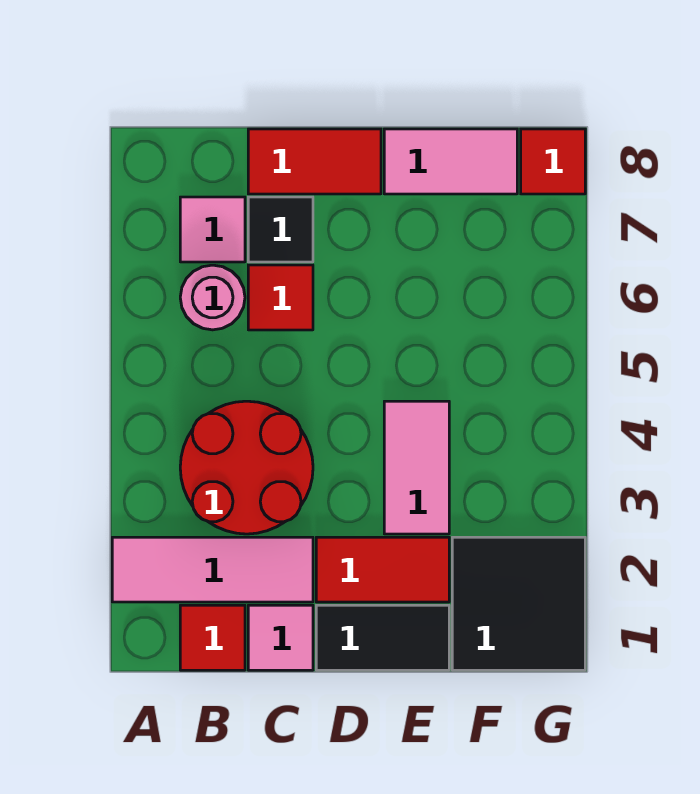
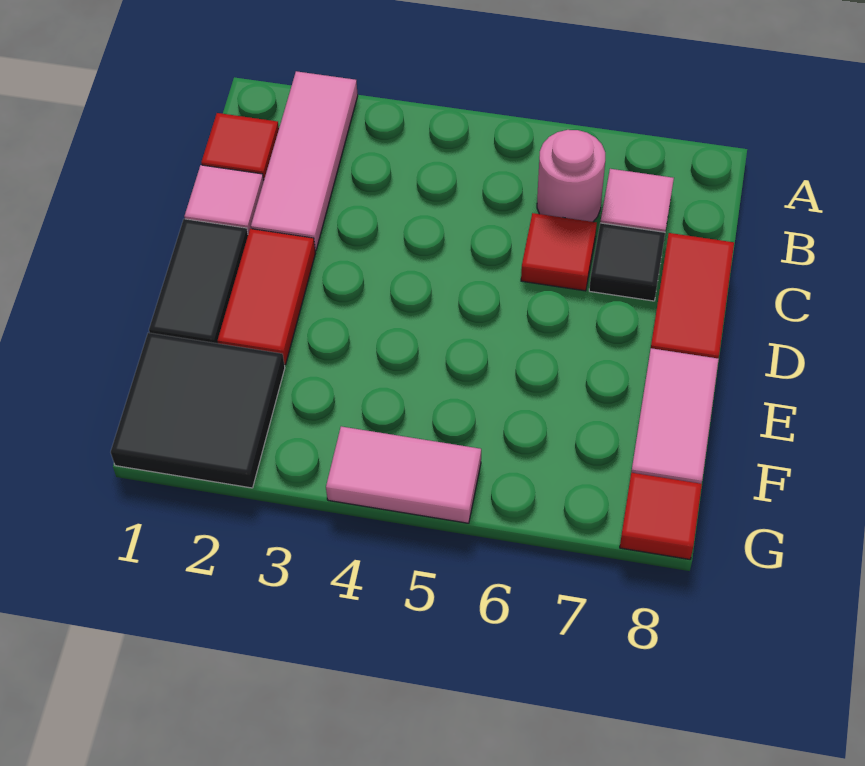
red round brick B3:C4 level 1 -> none
pink tile E3:E4 level 1 -> pink tile G4:G5 level 1

